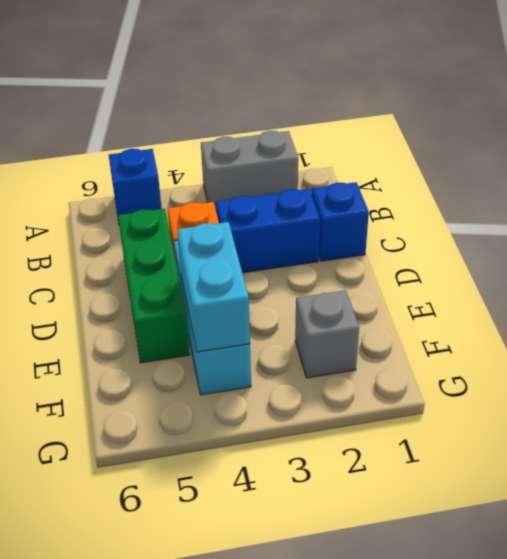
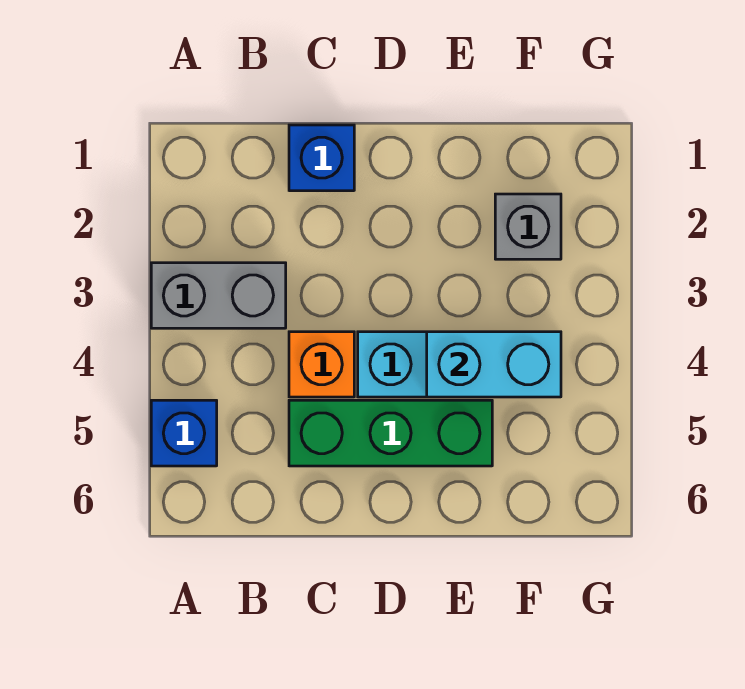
grey brick A2:A3 level 1 -> grey brick A3:B3 level 1
blue brick C2:C3 level 1 -> none

